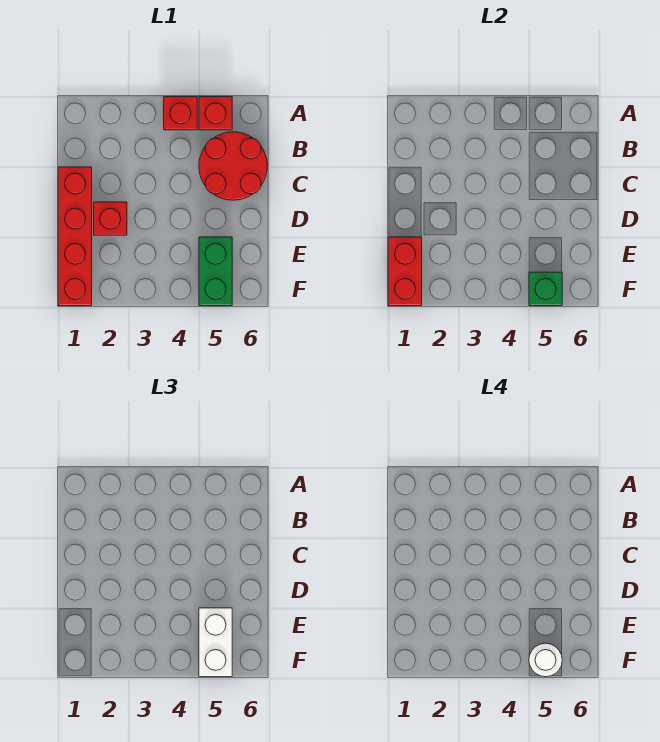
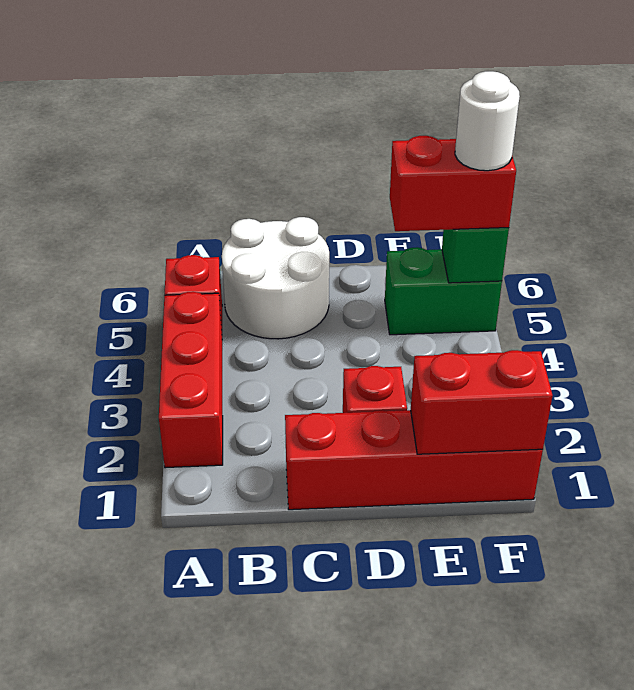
red brick A4 level 1 -> red brick A2:A4 level 1
red round brick B5:C6 level 1 -> white round brick B5:C6 level 1
white brick E5:F5 level 3 -> red brick E5:F5 level 3

